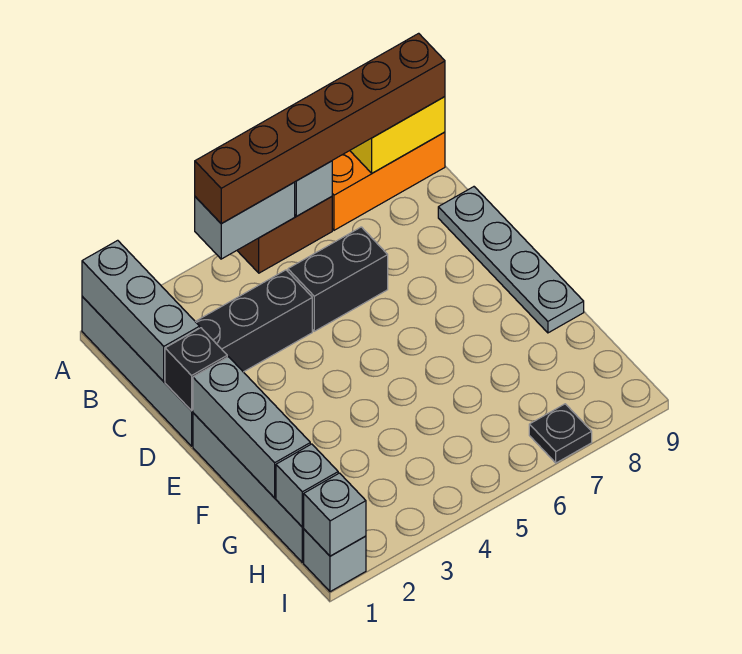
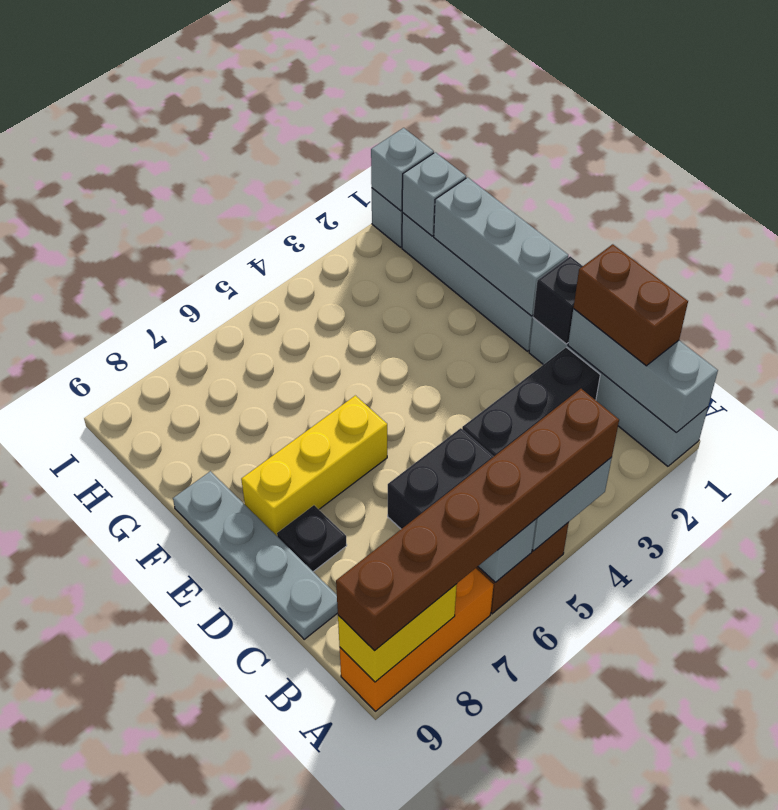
none -> brown brick B1:C1 level 3
none -> yellow brick E6:E8 level 1
black plate I7 level 1 -> black plate D8 level 1

